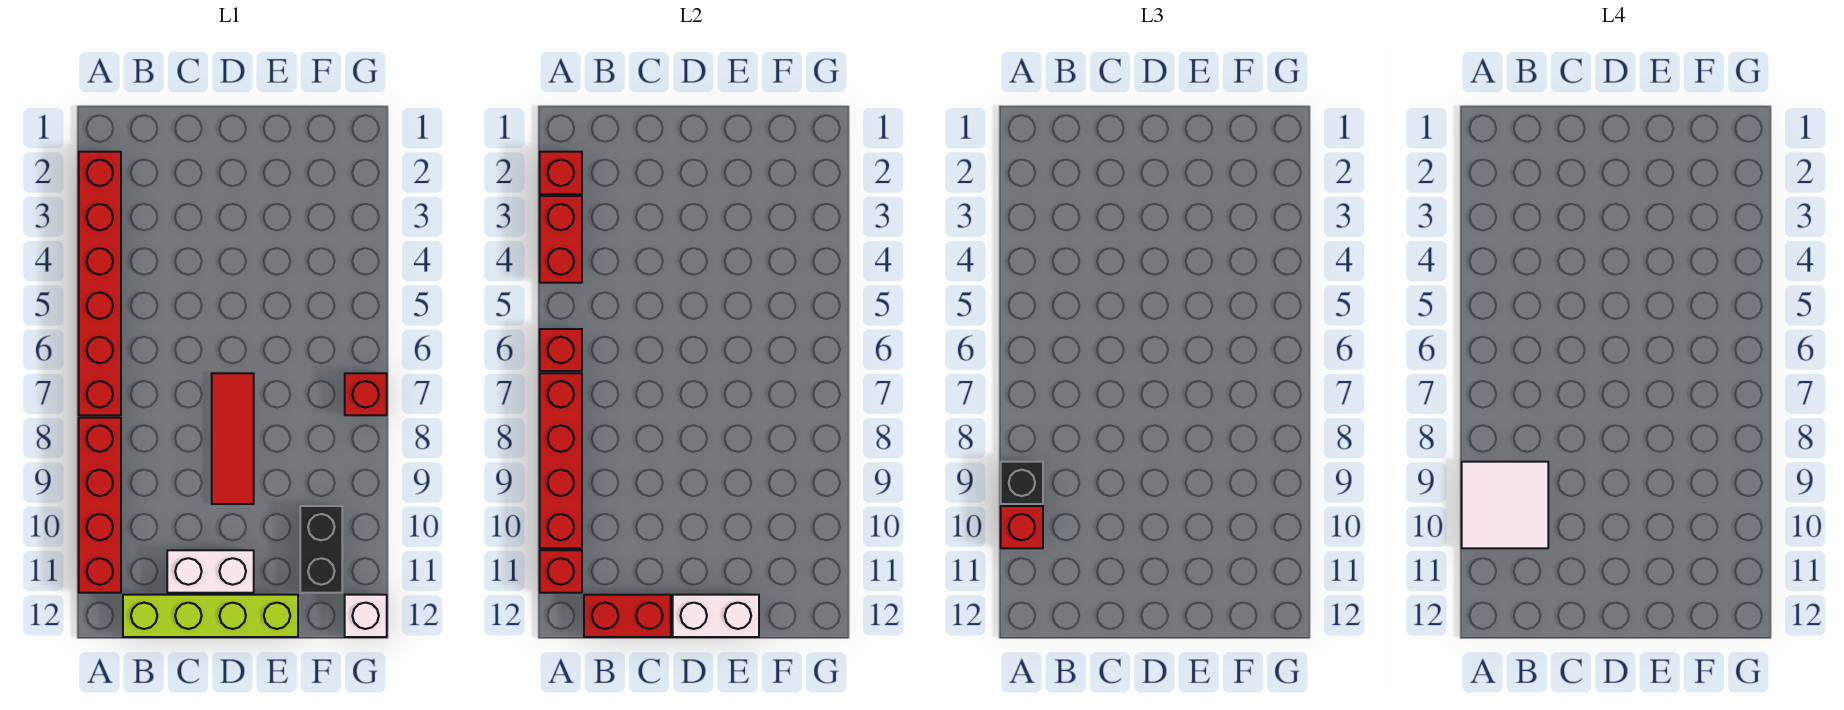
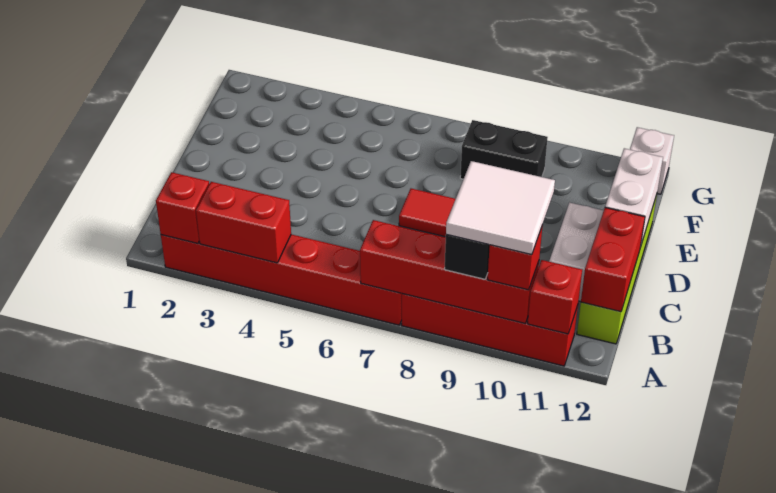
red brick A6 level 2 -> none
black brick F10:F11 level 1 -> black brick F8:F9 level 1
red brick G7 level 1 -> none

